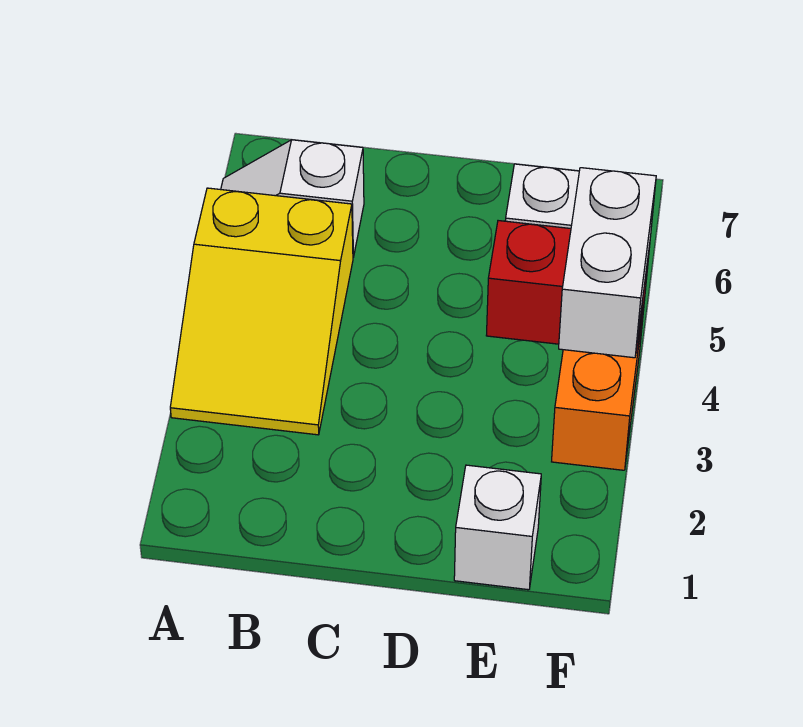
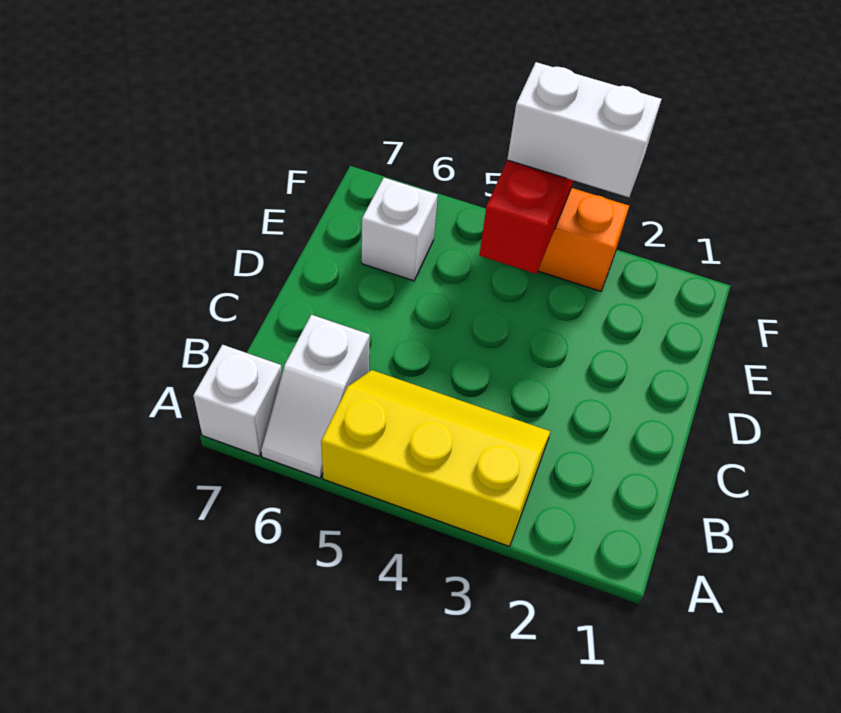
yellow slope A3:B5 level 1 top 5 -> yellow slope A3:B5 level 1 top A
white brick E1 level 1 -> white brick A7 level 1

